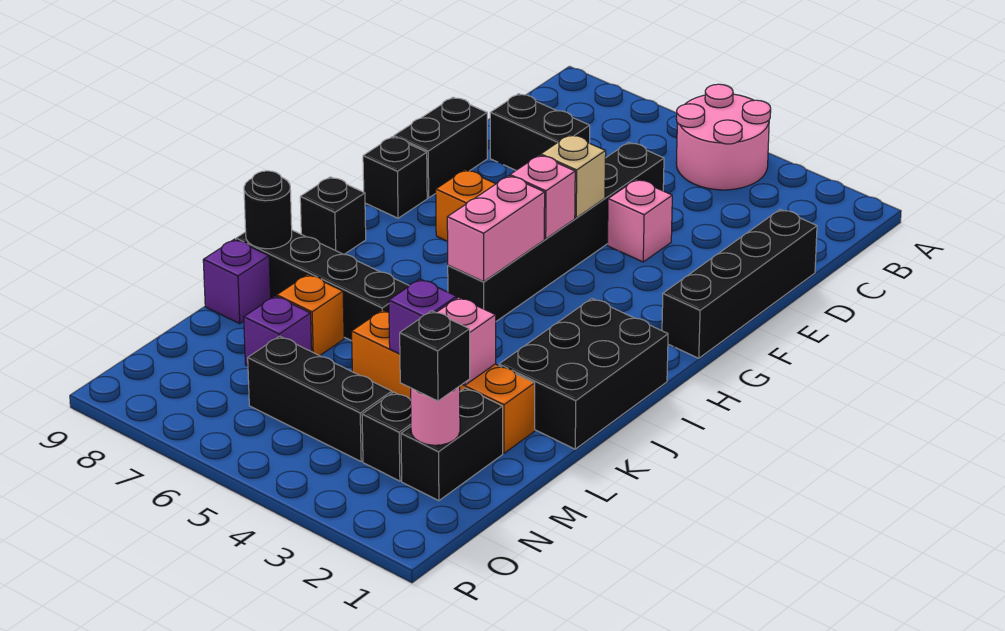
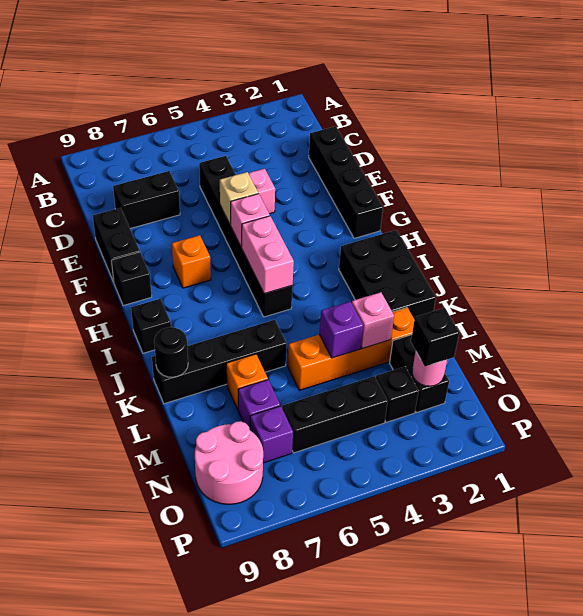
pink round brick A4:B5 level 1 -> pink round brick N8:O9 level 1
purple brick L9 level 1 -> purple brick N7 level 1

